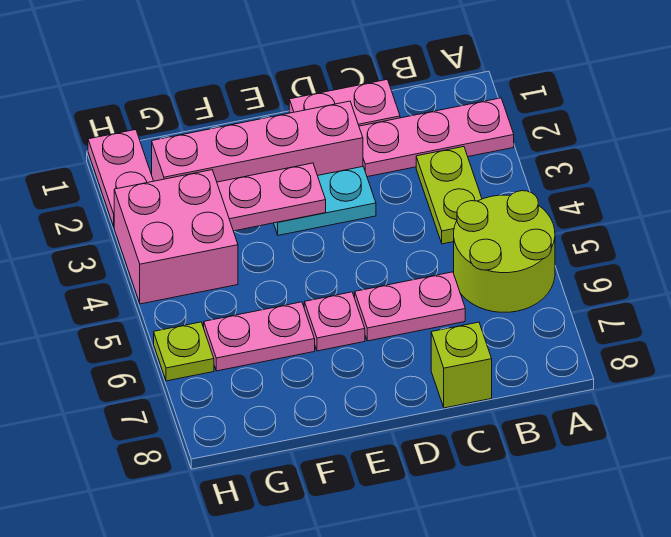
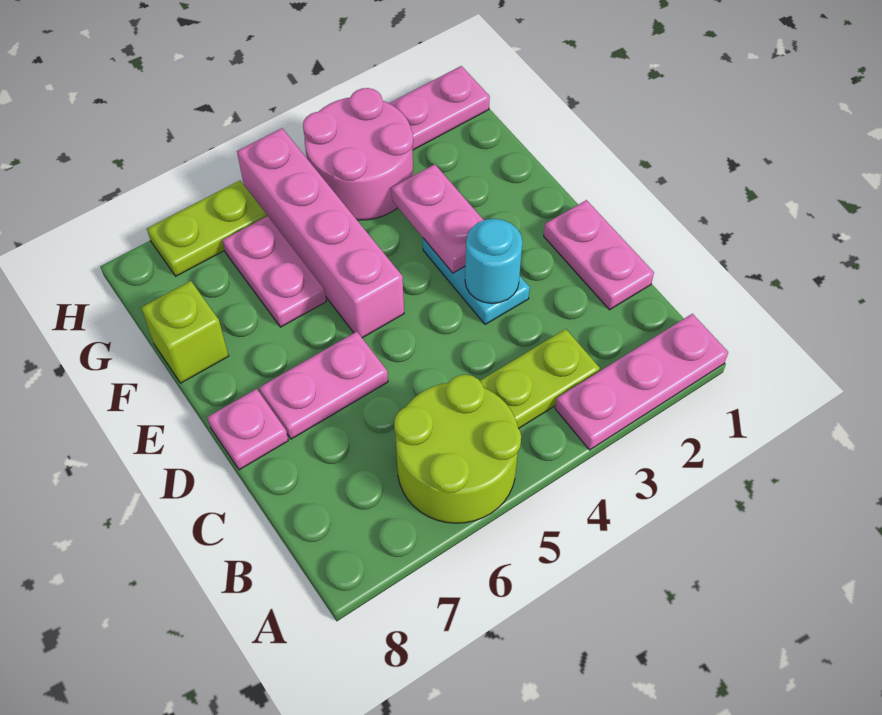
pink plate A2:C2 level 1 -> pink plate A1:A3 level 1
pink plate C6:D6 level 1 -> pink plate D6:D7 level 1
lime brick C8 level 1 -> lime brick F8 level 1
pink brick D2:G2 level 1 -> pink brick E5:H5 level 1
none -> cyan round brick D3 level 2
pink plate E6 level 1 -> pink plate D8 level 1
pink brick G3:H4 level 1 -> pink round brick G3:H4 level 1
lime plate H6 level 1 -> lime plate H6:H7 level 1

